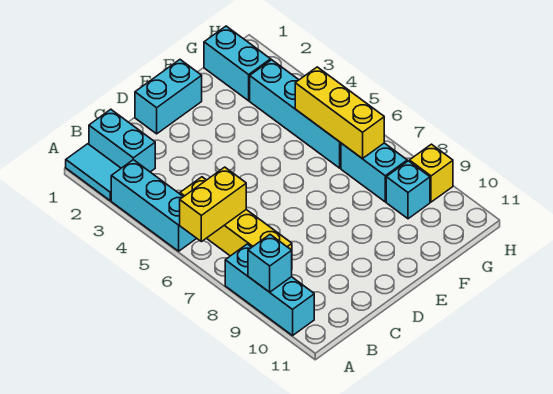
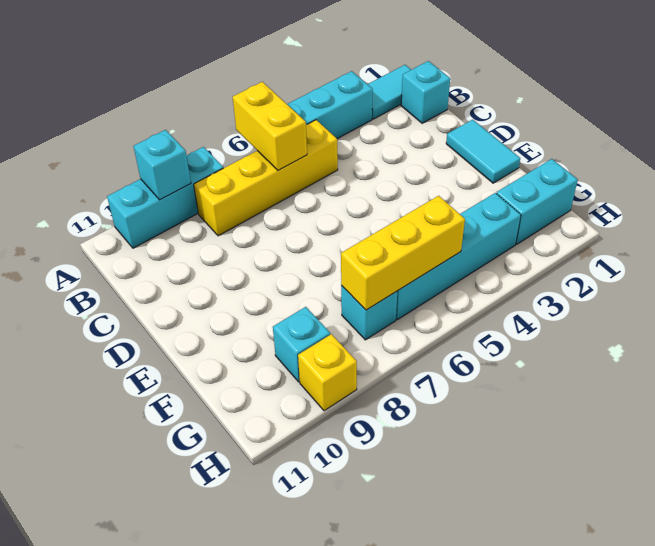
cyan brick B1:B2 level 1 -> cyan brick B1 level 1
cyan brick D1:E1 level 1 -> cyan tile D1:E1 level 1
cyan brick G7:G8 level 1 -> cyan brick G7 level 1

